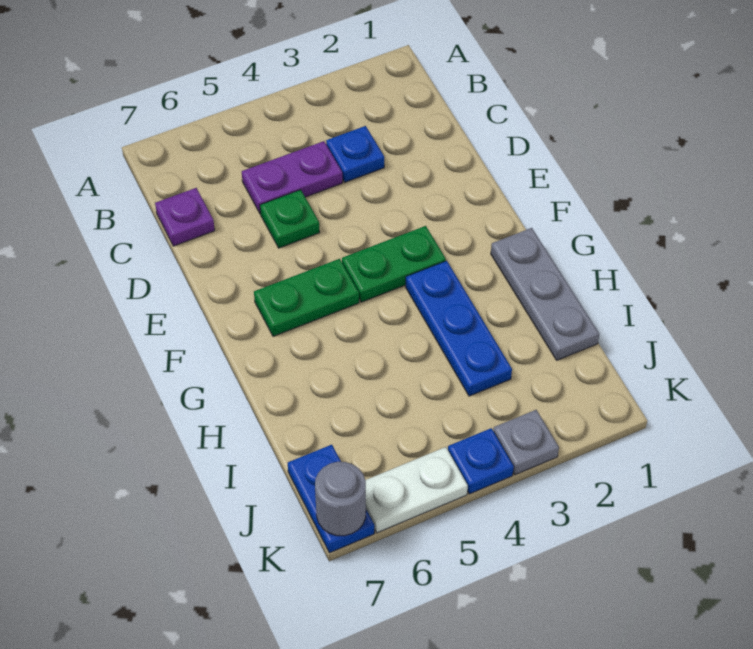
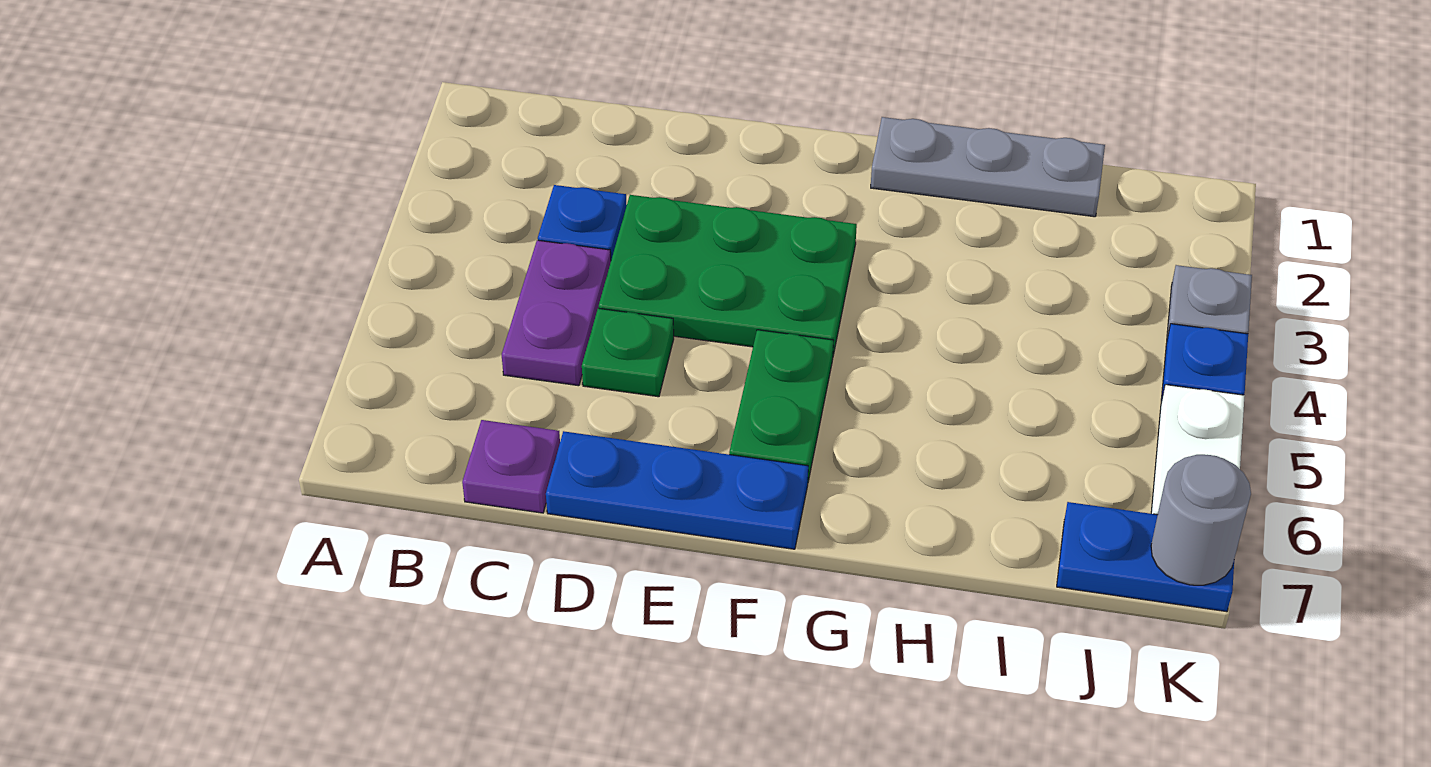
green plate F3:F4 level 1 -> green plate D3:F4 level 1
blue plate G3:I3 level 1 -> blue plate D7:F7 level 1

